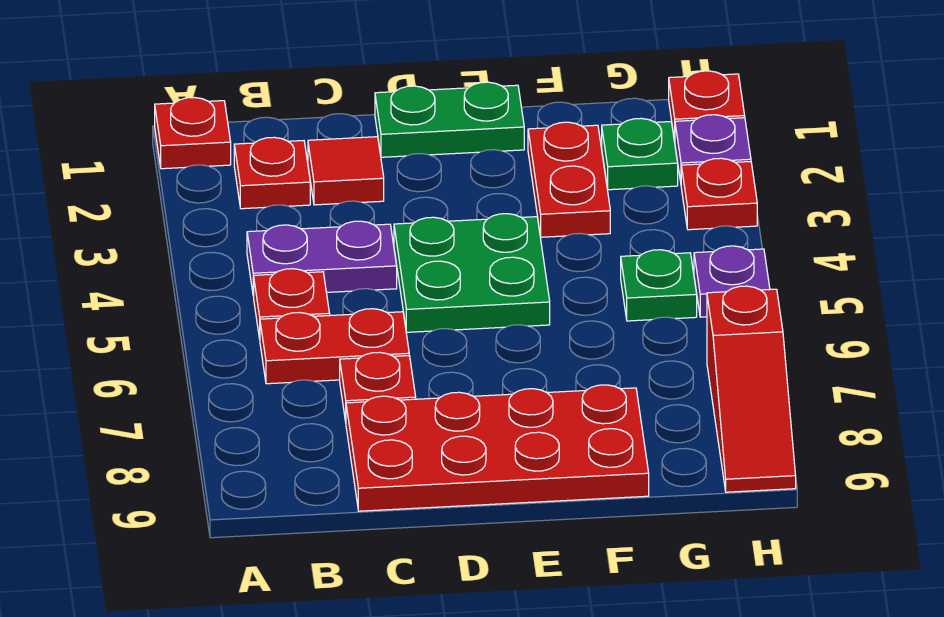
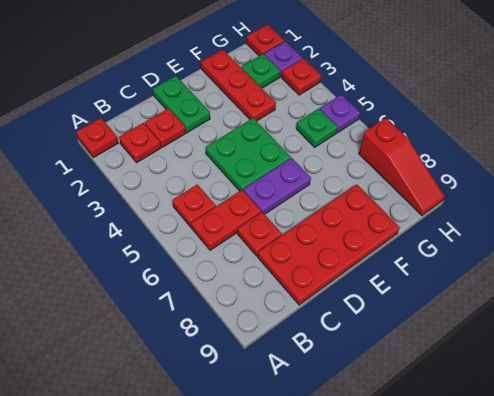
purple plate B4:C4 level 1 -> purple plate D6:E6 level 1
red tile C2 level 1 -> red plate C2 level 1
green plate D1:E1 level 1 -> green plate D1:D2 level 1
red plate F2:F3 level 1 -> red plate F1:F3 level 1

